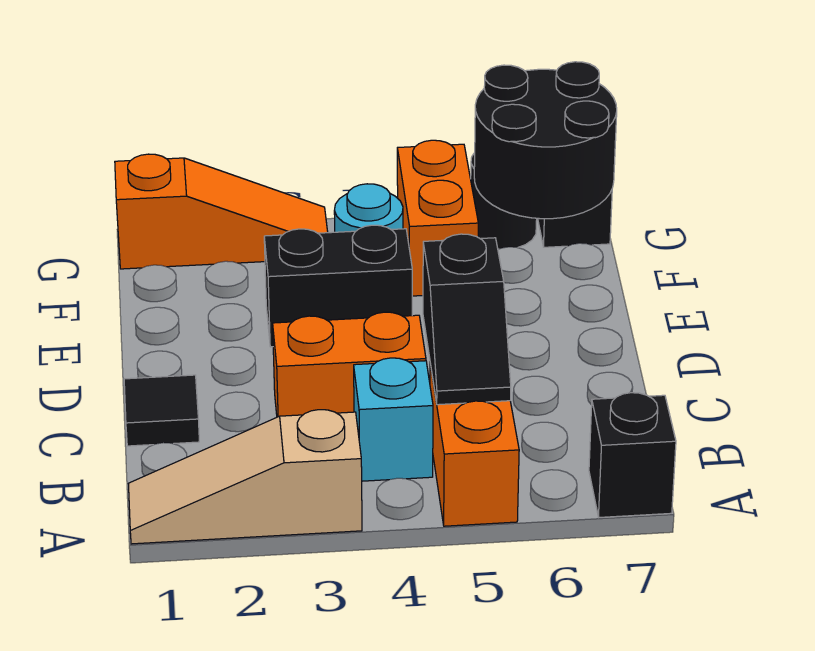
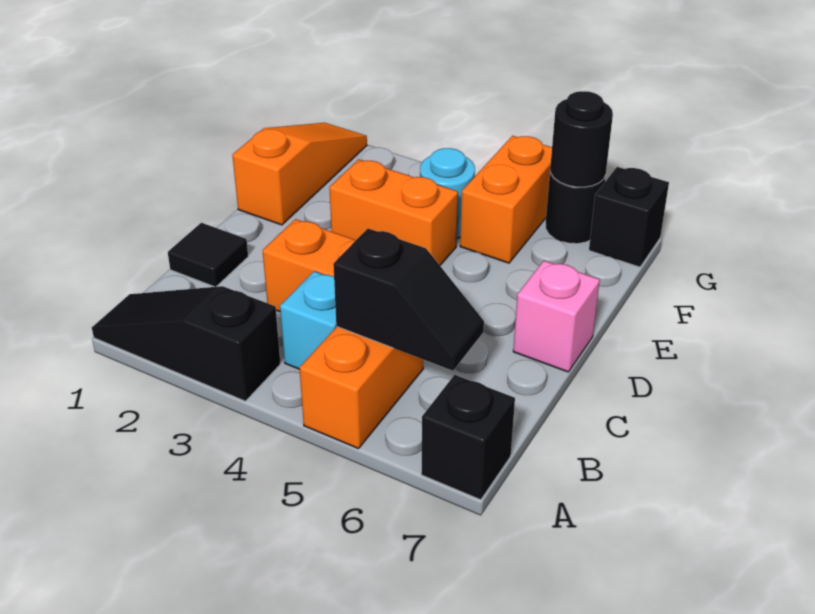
tan slope A1:A3 level 1 top 3 -> black slope A1:A3 level 1 top 3
black slope B5:C5 level 2 top C -> black slope B5:B6 level 2 top 5
none -> pink brick D7 level 1
black brick E3:E4 level 1 -> orange brick E3:E4 level 1
black round brick F6:G7 level 2 -> black round brick G6 level 2
orange slope G1:G3 level 1 top 1 -> orange slope E1:G1 level 1 top E

